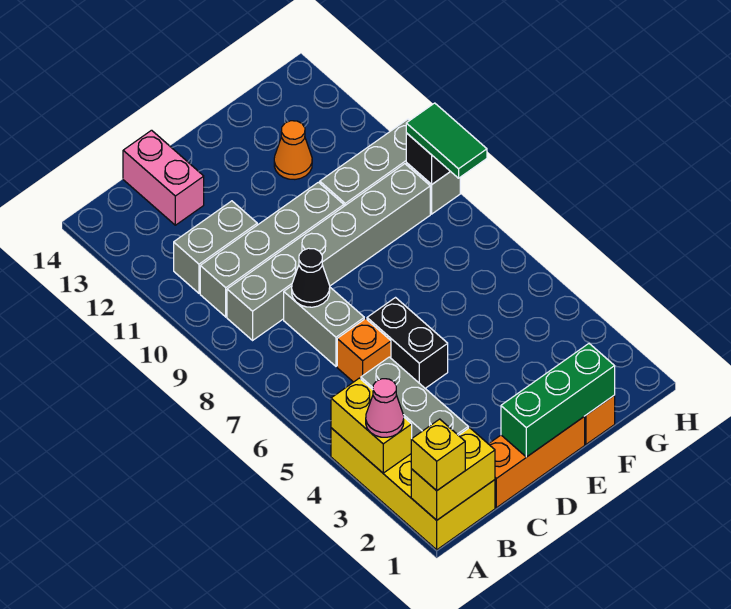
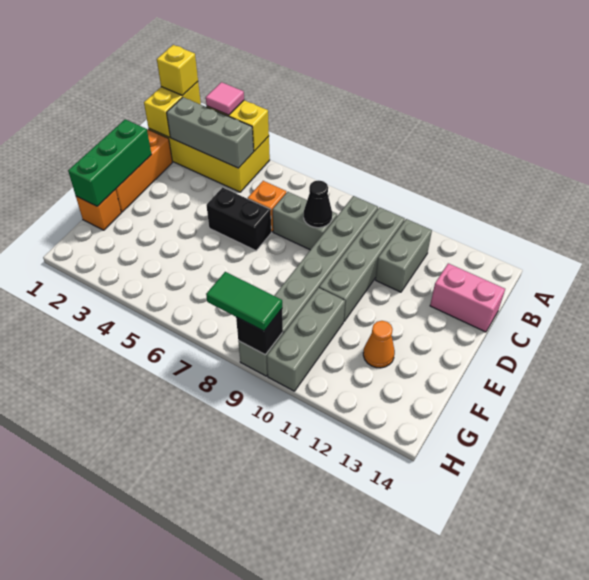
pink cone A3 level 3 -> pink tile A3 level 3

